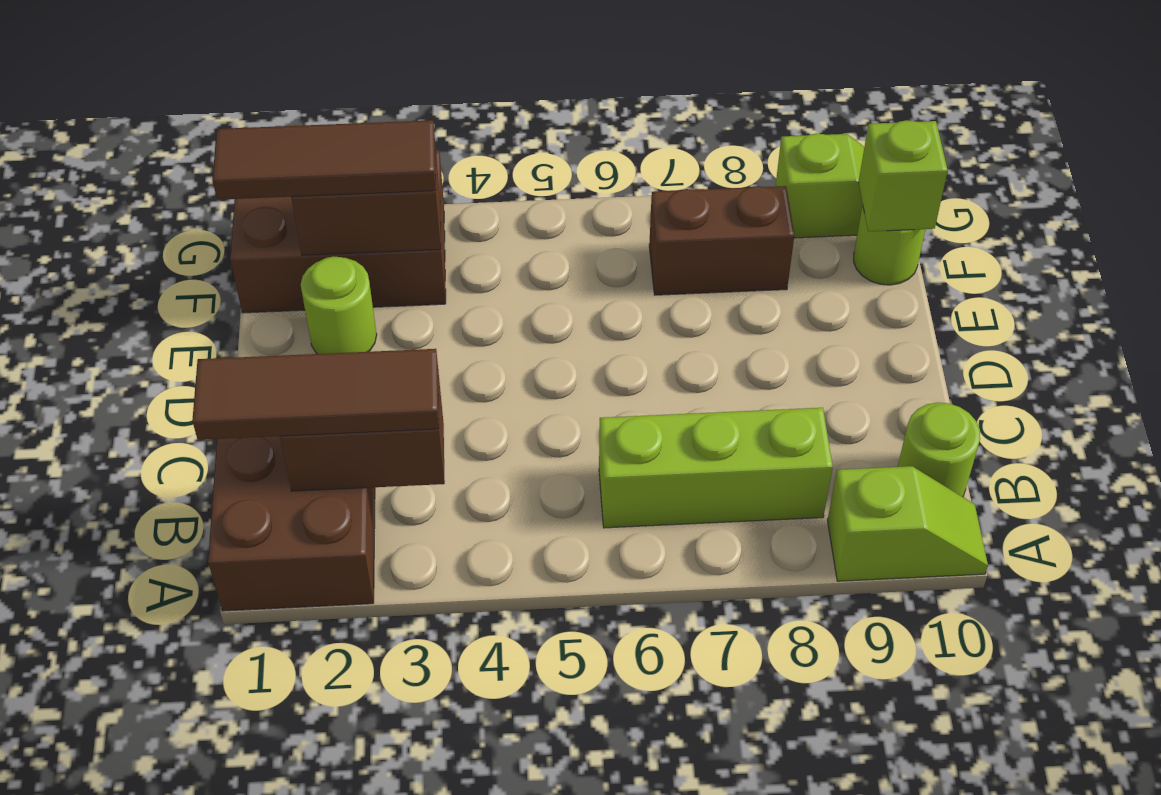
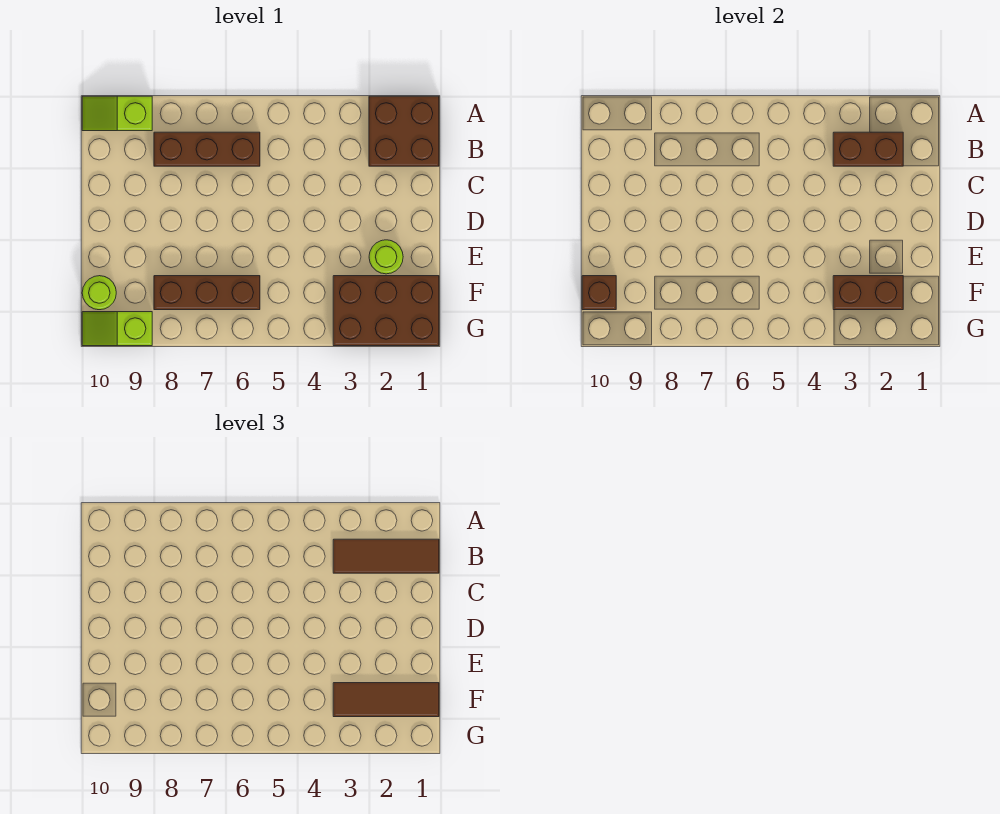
lime brick B6:B8 level 1 -> brown brick B6:B8 level 1
lime round brick B10 level 1 -> none
brown brick F7:F8 level 1 -> brown brick F6:F8 level 1
lime brick F10 level 2 -> brown brick F10 level 2

